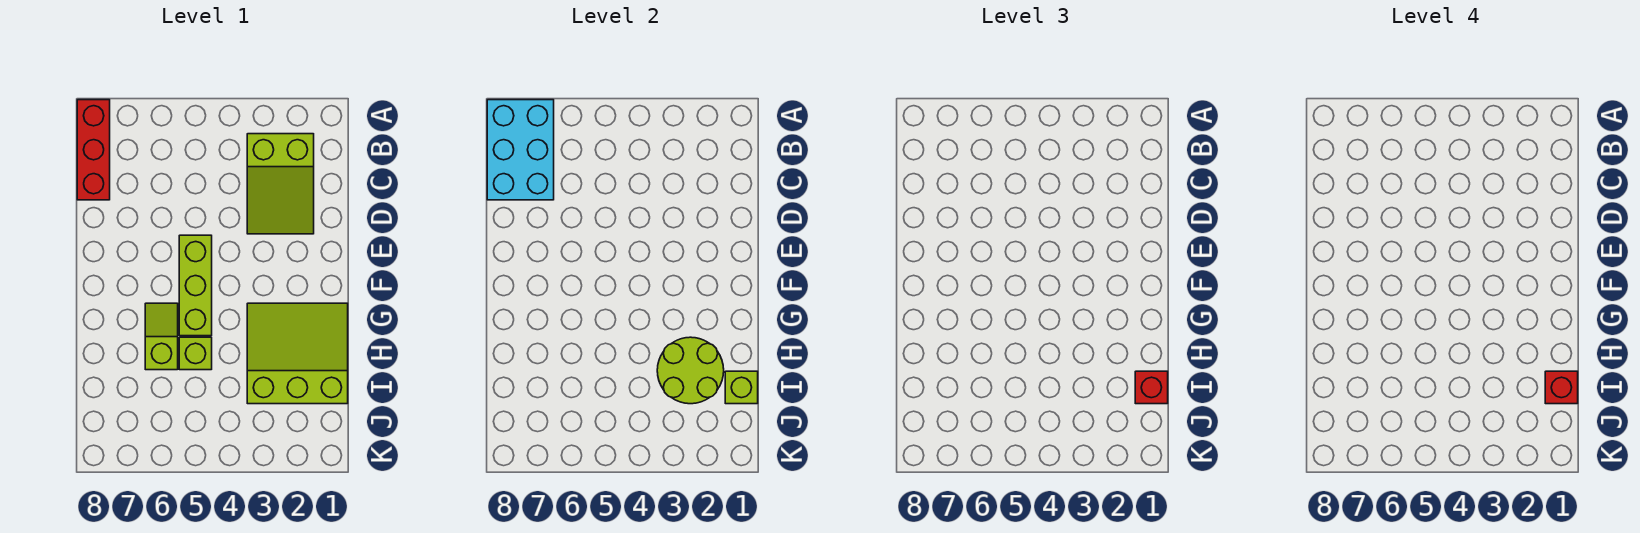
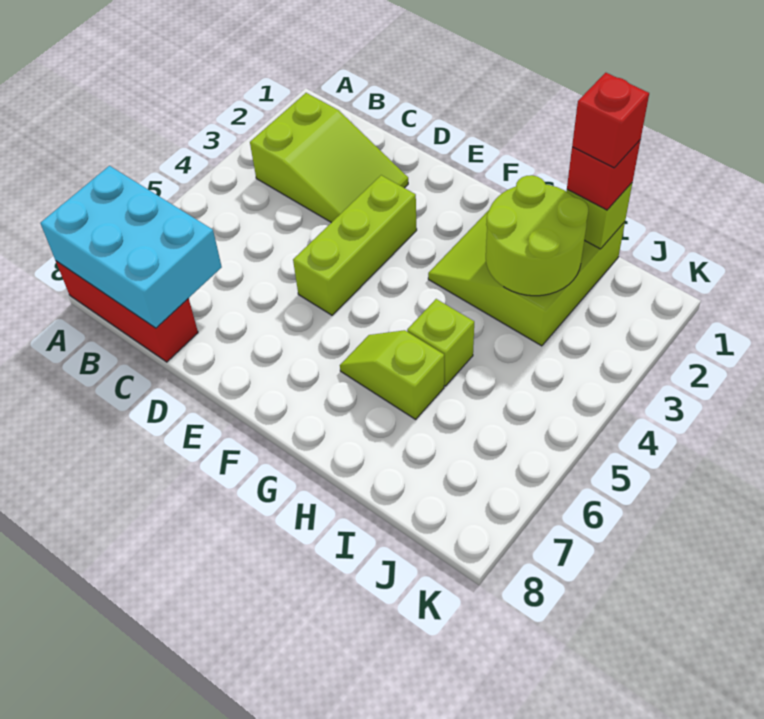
lime brick E5:G5 level 1 -> lime brick E3:E5 level 1

